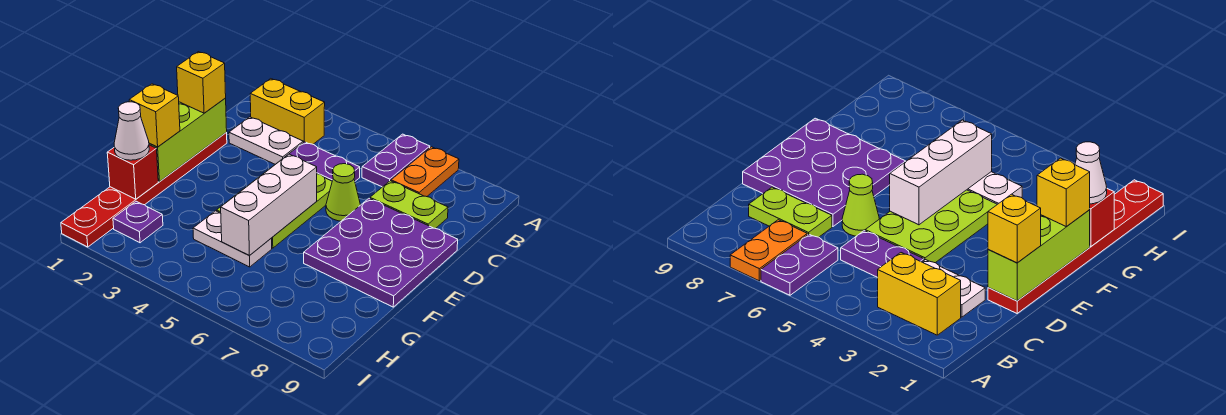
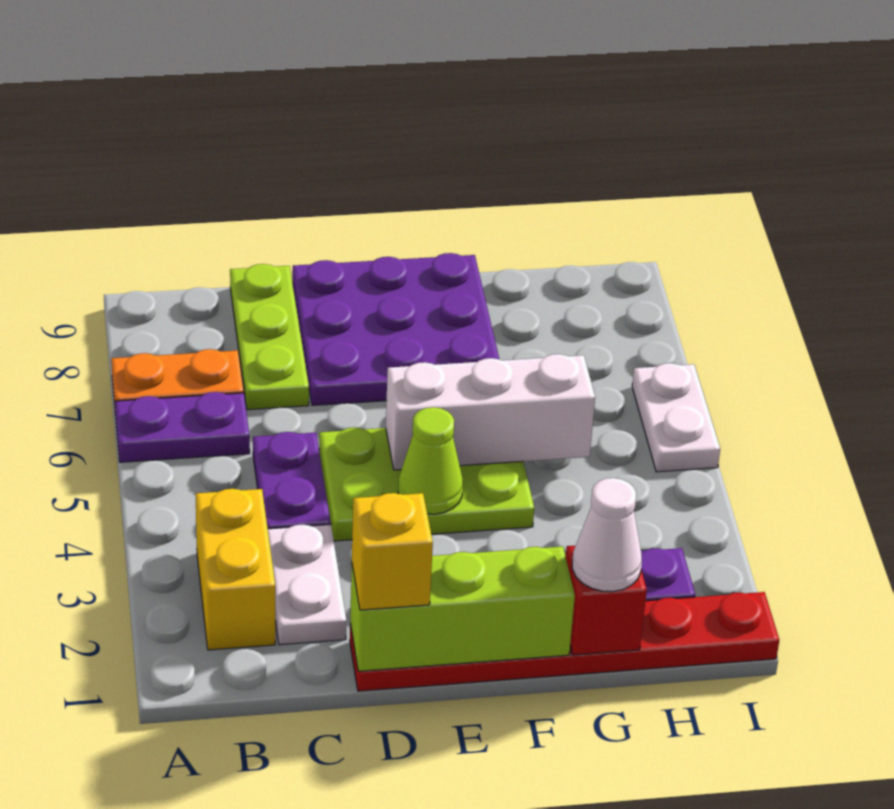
lime plate C7:C8 level 1 -> lime plate C7:C9 level 1
lime cone D6 level 1 -> lime cone E4 level 2
yellow brick F1 level 3 -> none
white plate G4:G5 level 1 -> white plate I5:I6 level 1

